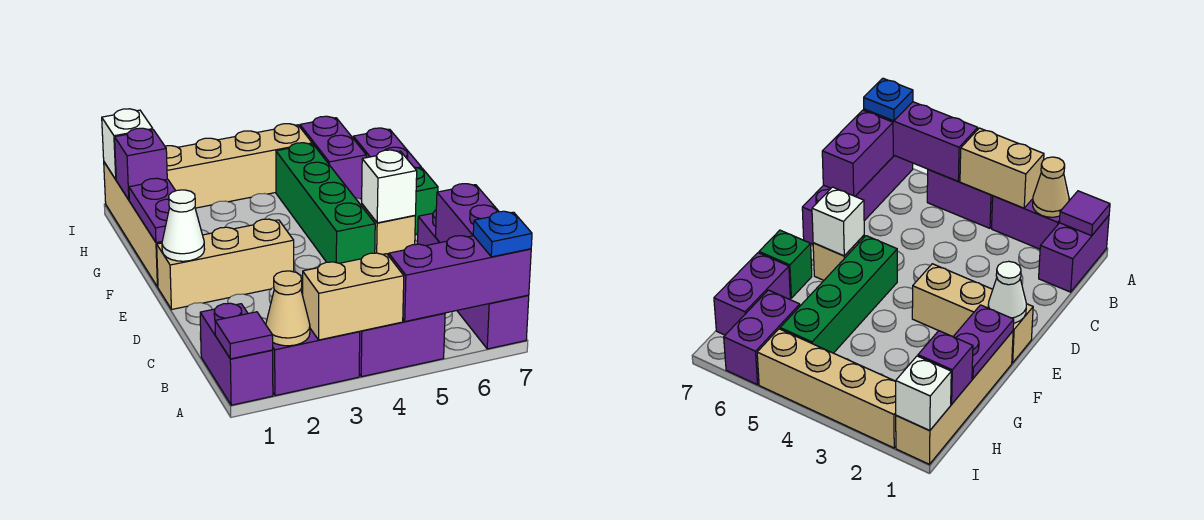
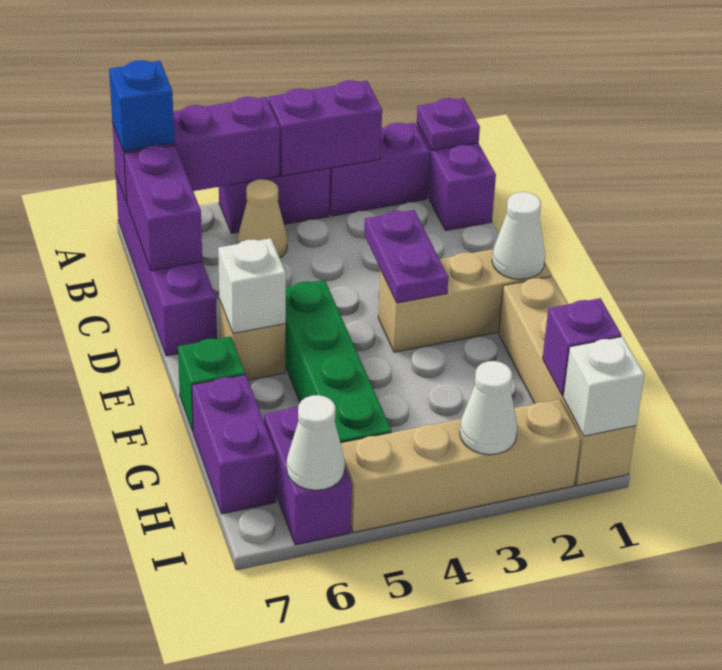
purple tile A1 level 2 -> purple plate A1 level 2
tan cone A2 level 2 -> tan cone B5 level 1
tan brick A3:A4 level 2 -> purple brick A3:A4 level 2
blue plate A7 level 3 -> blue brick A7 level 3
purple plate F1:G1 level 2 -> purple plate D3:E3 level 2
none -> white cone I3 level 2
none -> white cone I6 level 2

